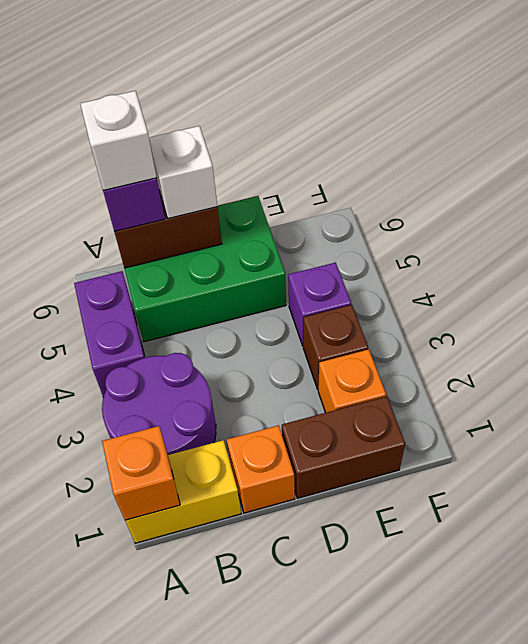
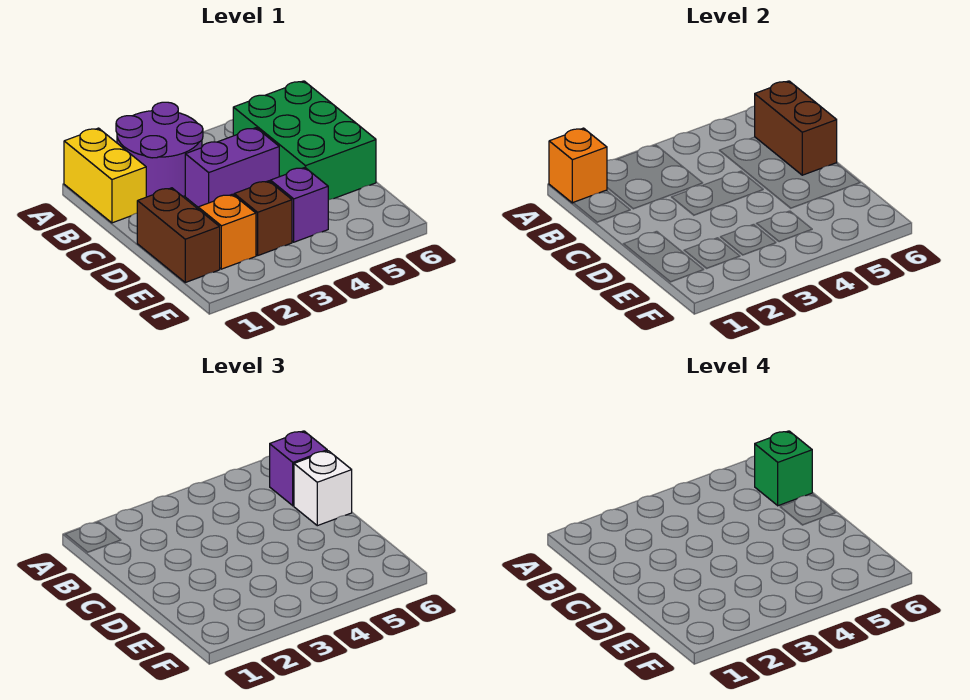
purple brick A4:A5 level 1 -> purple brick C3:C4 level 1
white brick B6 level 4 -> green brick B6 level 4
orange brick C1 level 1 -> none

